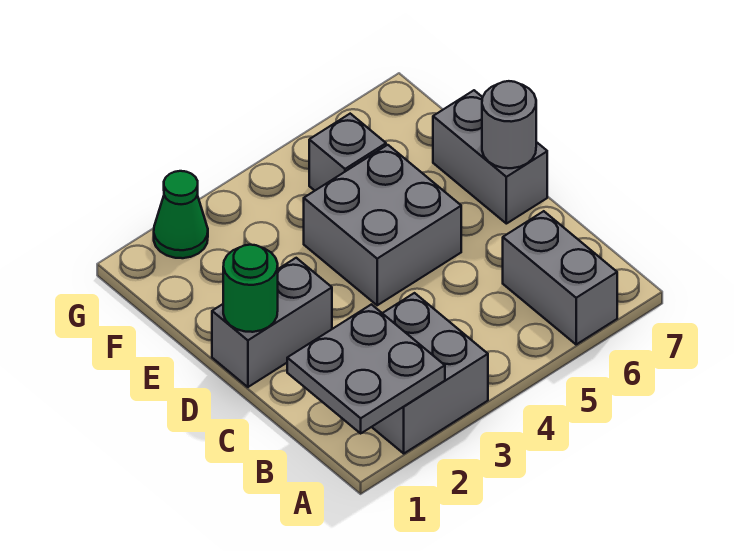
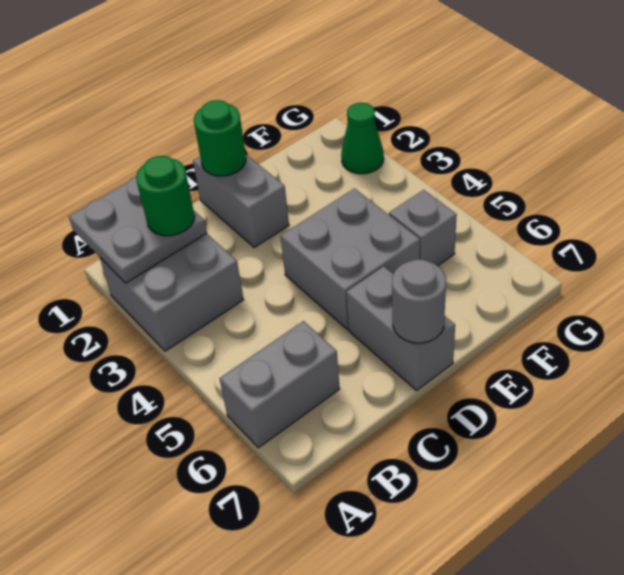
none -> green round brick B2 level 3
grey brick D7:E7 level 1 -> grey brick D6:D7 level 1

